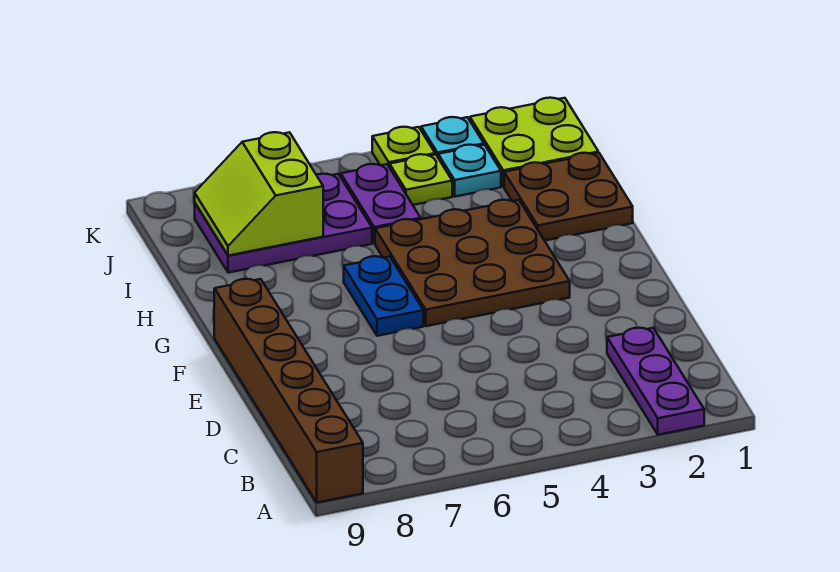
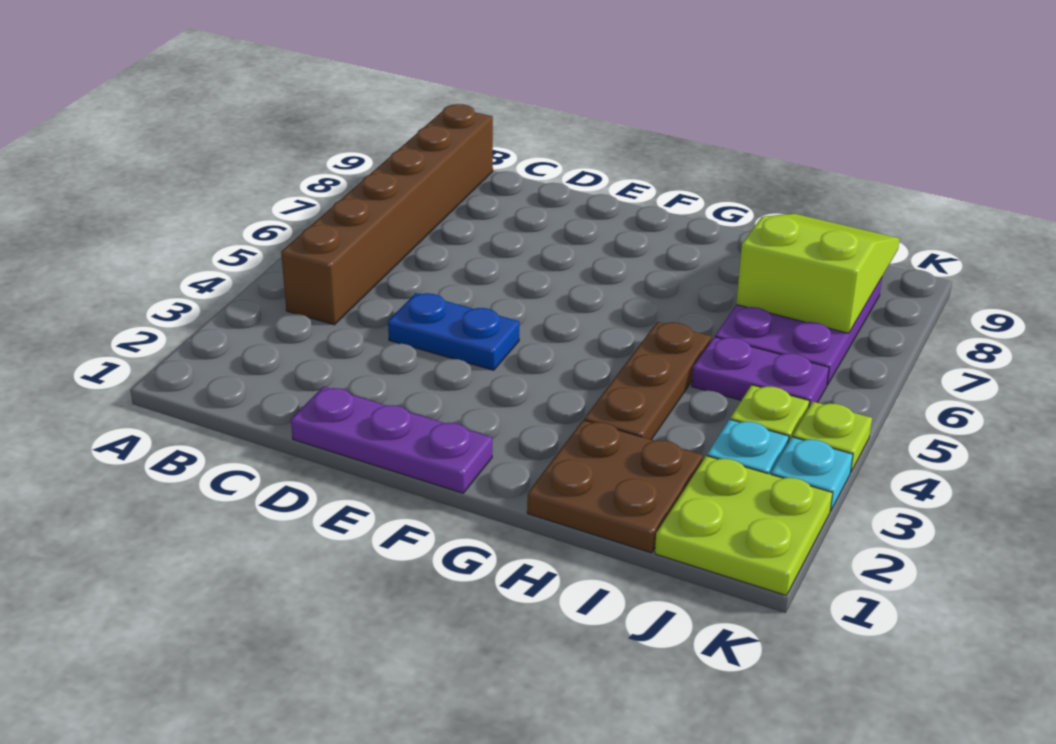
purple plate A2:C2 level 1 -> purple plate D1:F1 level 1
brown brick A9:F9 level 1 -> brown brick B4:B9 level 1
brown plate F3:H5 level 1 -> brown plate H3:H5 level 1
blue plate F6:G6 level 1 -> blue plate D4:E4 level 1
lime slope I7:J8 level 2 top 7 -> lime slope I7:J9 level 2 top 7

